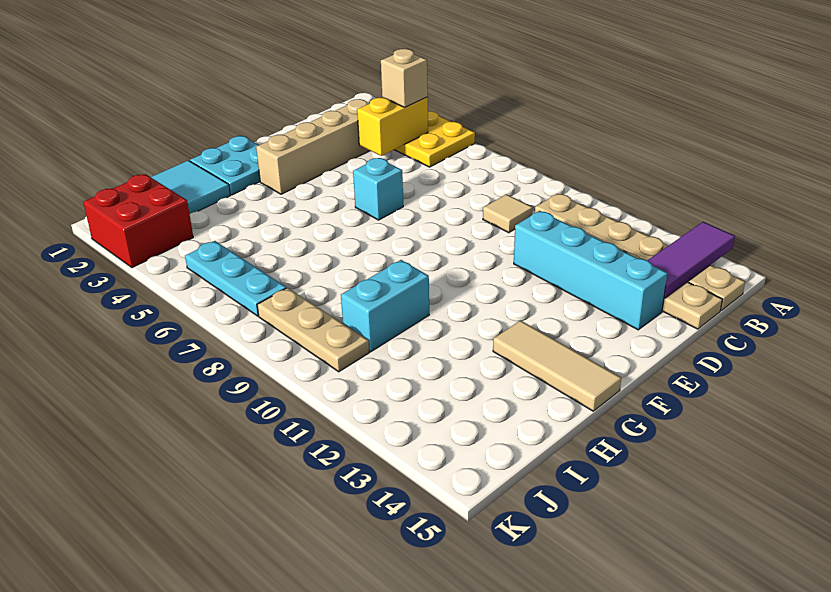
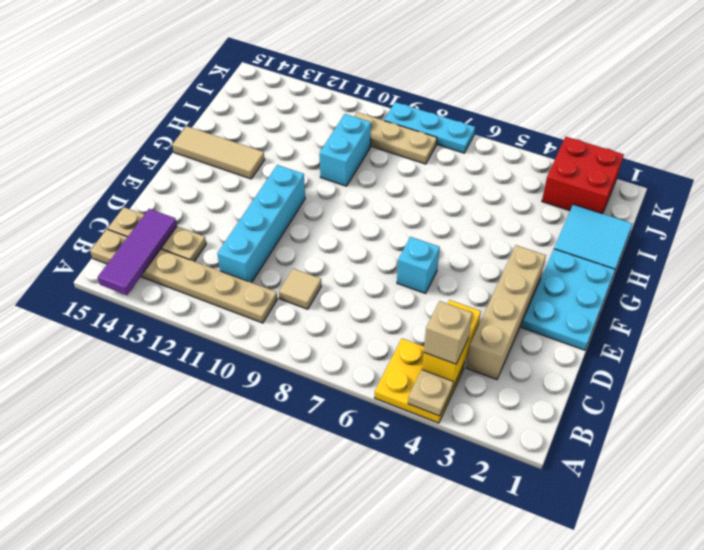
none -> tan plate A4 level 2
cyan brick D11:D14 level 1 -> cyan brick C11:F11 level 1
cyan plate F1:G2 level 1 -> cyan plate E1:G2 level 1
cyan plate J5:J7 level 1 -> cyan plate K7:K9 level 1

